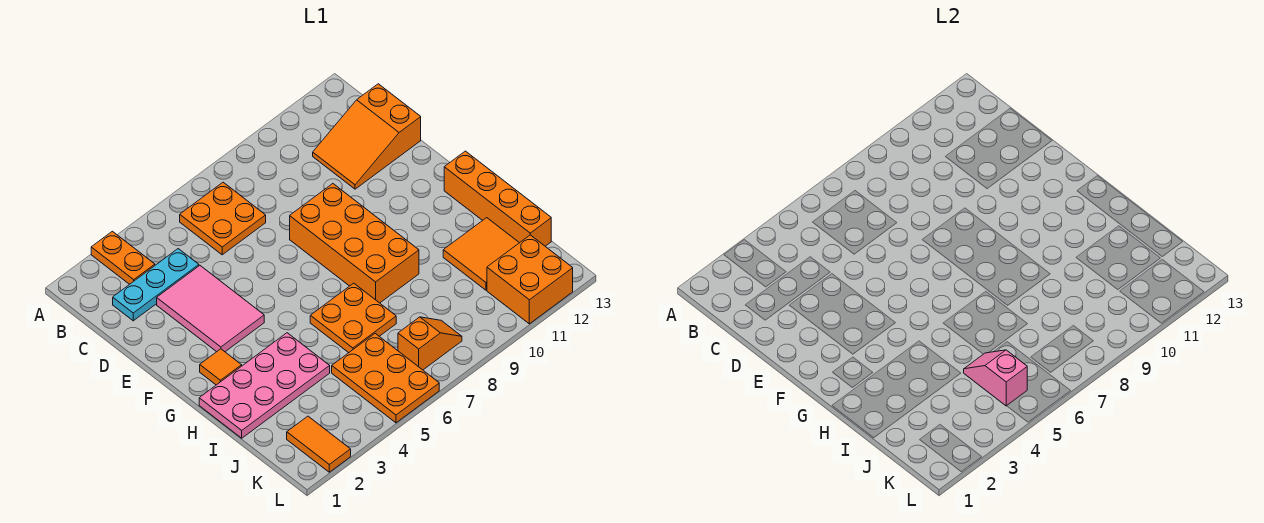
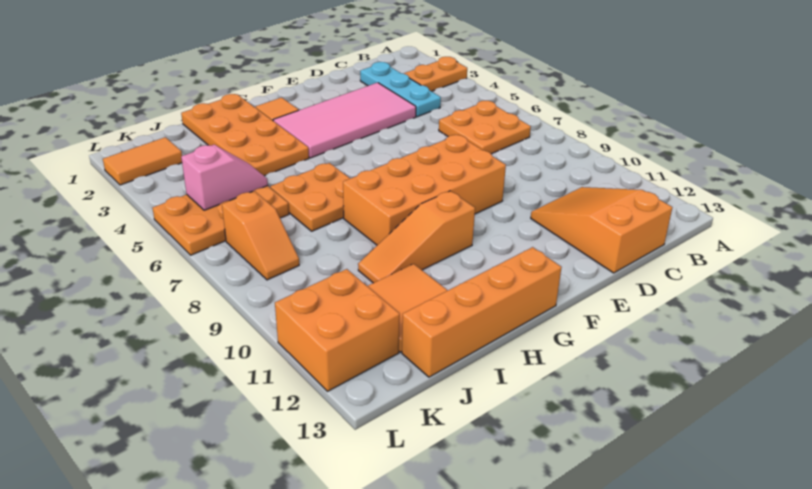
pink tile D3:F4 level 1 -> pink tile D3:G4 level 1
none -> orange slope G10:I10 level 1 top G
pink plate H1:I4 level 1 -> orange plate H1:I4 level 1

